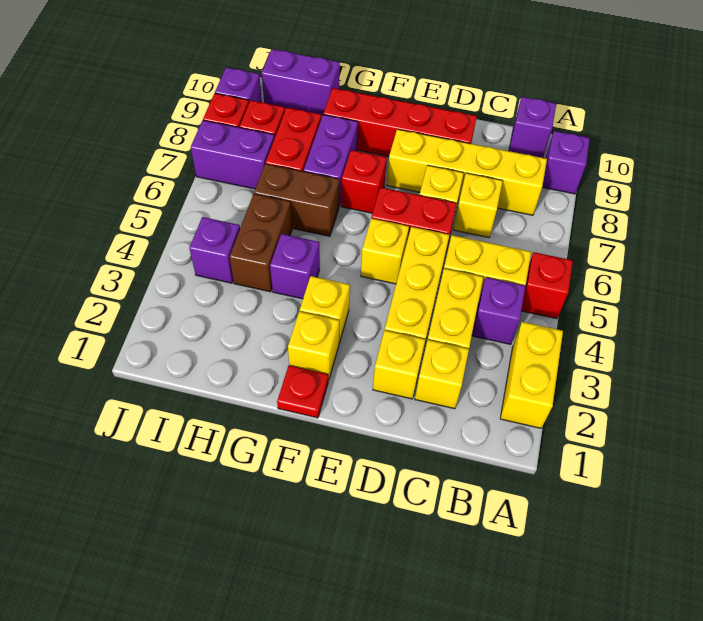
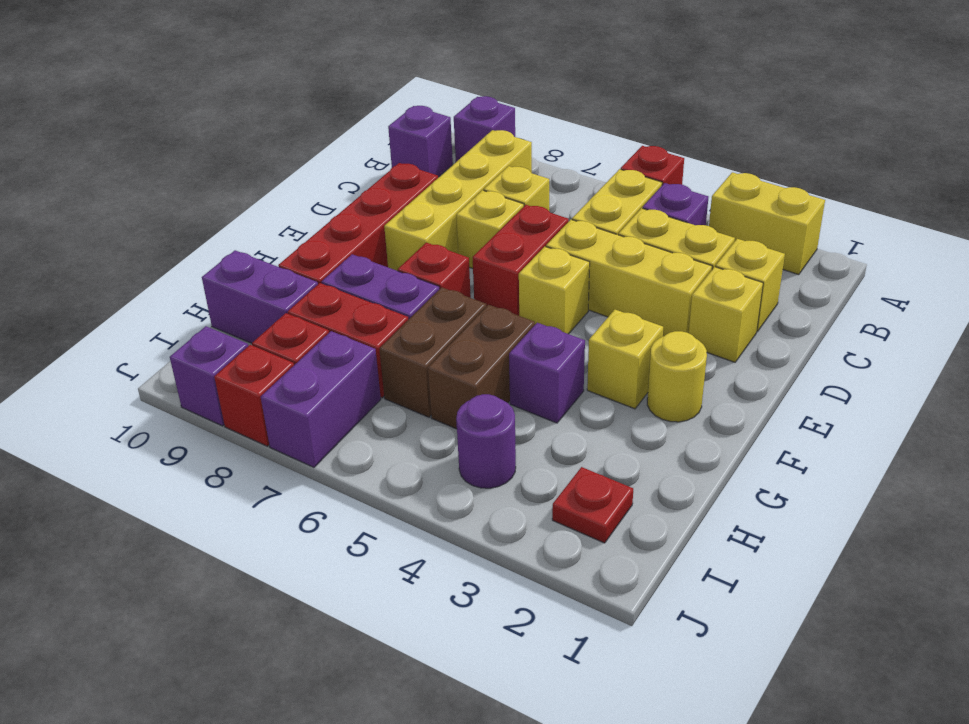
red plate F1 level 1 -> red plate I2 level 1
yellow brick F2 level 1 -> yellow round brick F2 level 1
brown brick H4:H5 level 1 -> brown brick G5:H5 level 1
purple brick H10:I10 level 1 -> purple brick H9:H10 level 1
purple brick I4 level 1 -> purple round brick I4 level 1

